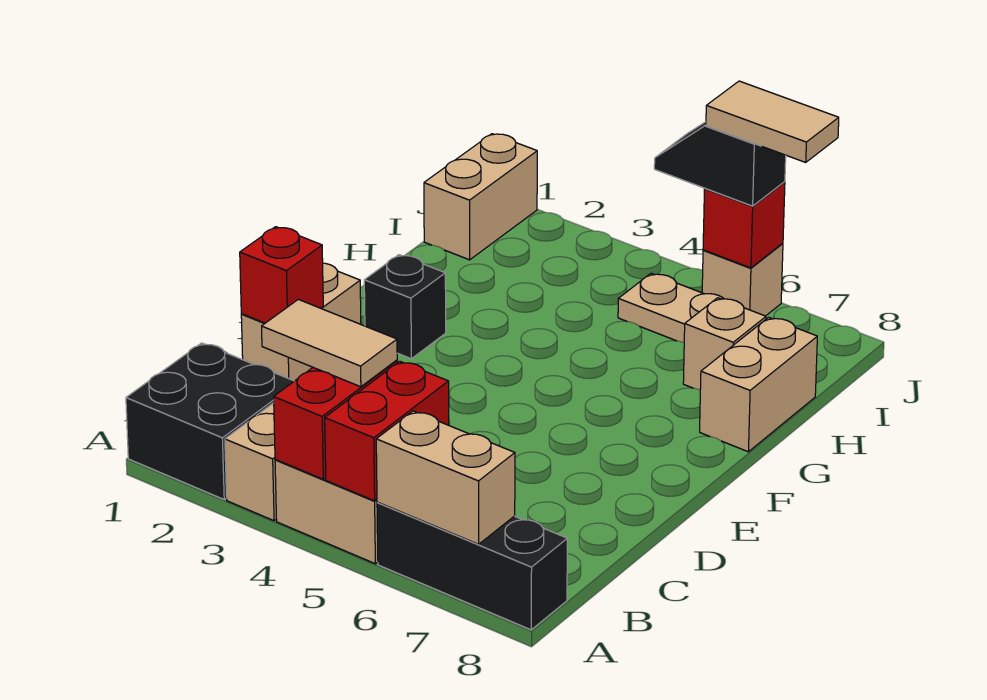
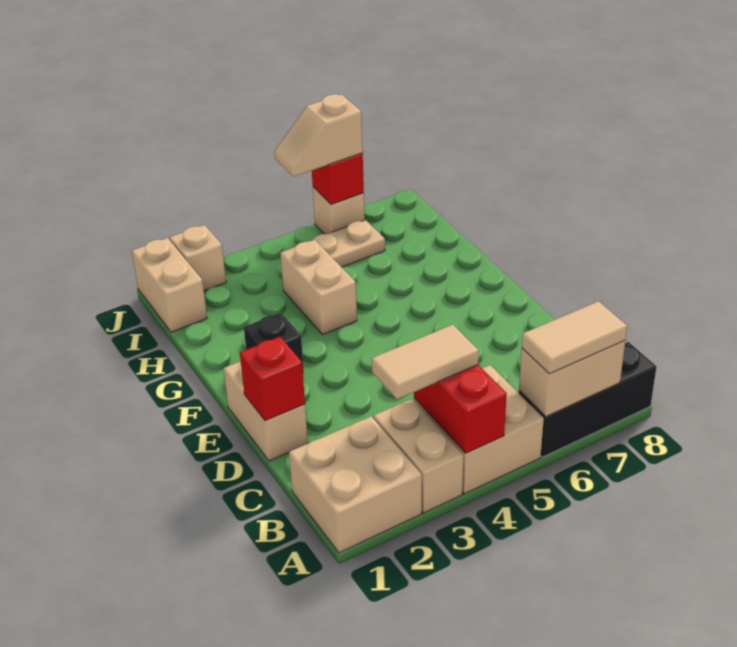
black brick A1:B2 level 1 -> tan brick A1:B2 level 1
red brick A5:B5 level 2 -> none
tan brick G8:H8 level 1 -> tan brick G4:H4 level 1
tan brick H7 level 1 -> tan brick J2 level 1
black slope J5:J6 level 3 top 6 -> tan slope J5:J6 level 3 top 6
tan tile J6:J7 level 4 -> tan tile A6:A7 level 3

